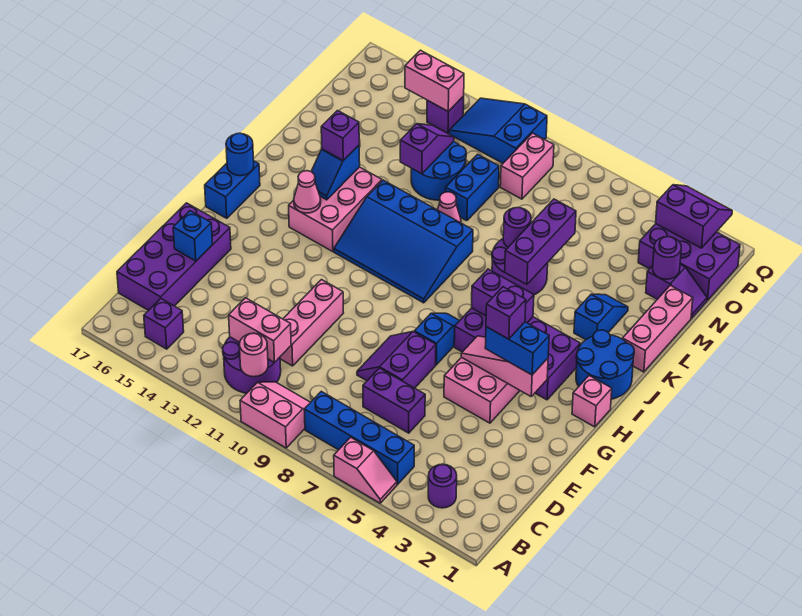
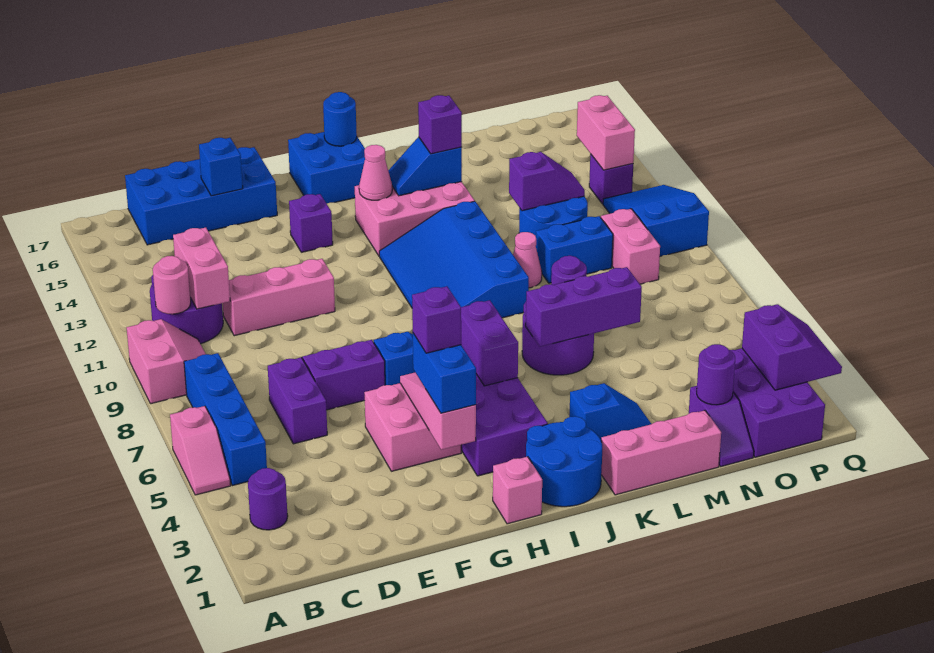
purple brick B15 level 1 -> purple brick G14 level 1
purple brick C16:F17 level 1 -> blue brick C16:F17 level 1
blue brick H17:I17 level 1 -> blue brick H16:I17 level 1
pink brick O9:P9 level 1 -> pink brick O9:O10 level 1

